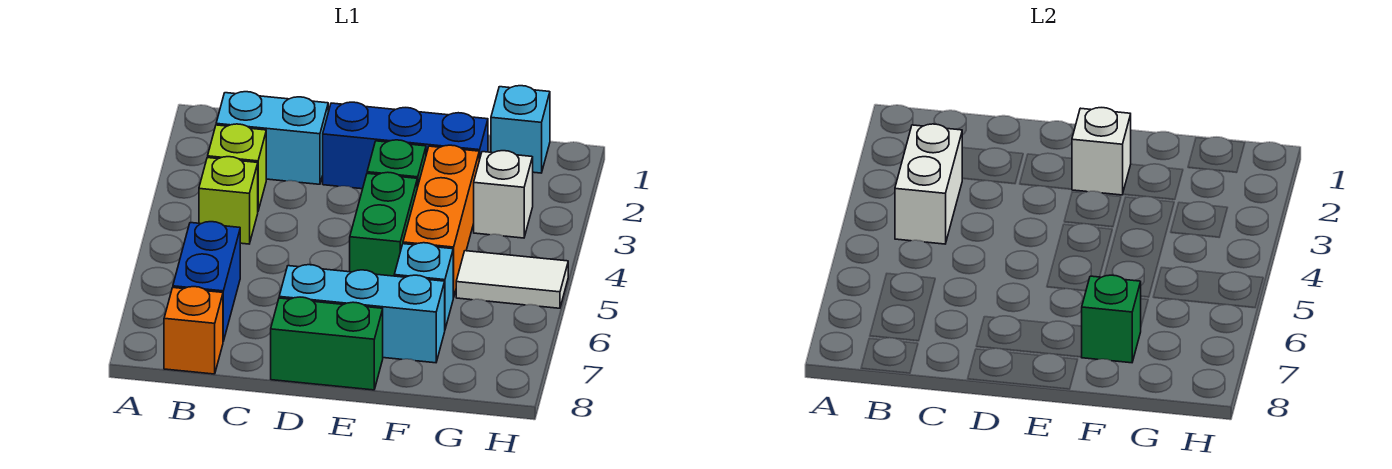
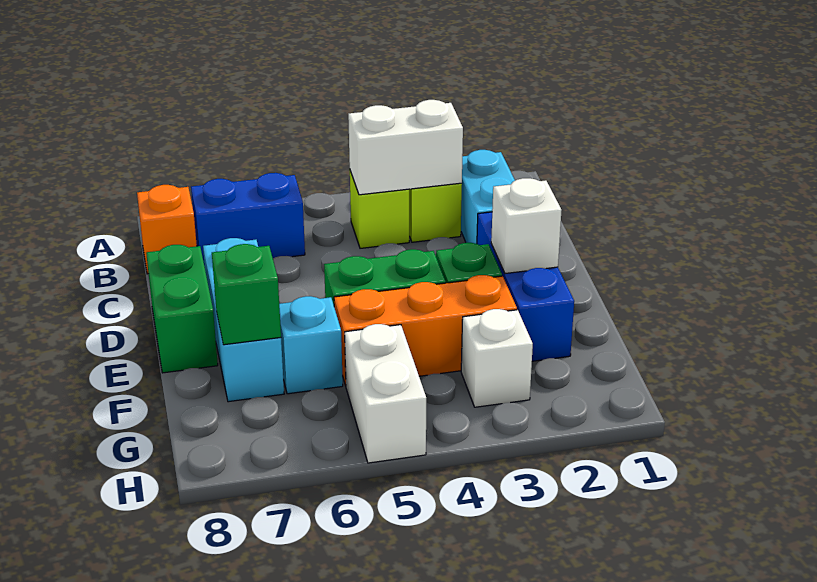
cyan brick G1 level 1 -> none
white tile G5:H5 level 1 -> white brick G5:H5 level 1

